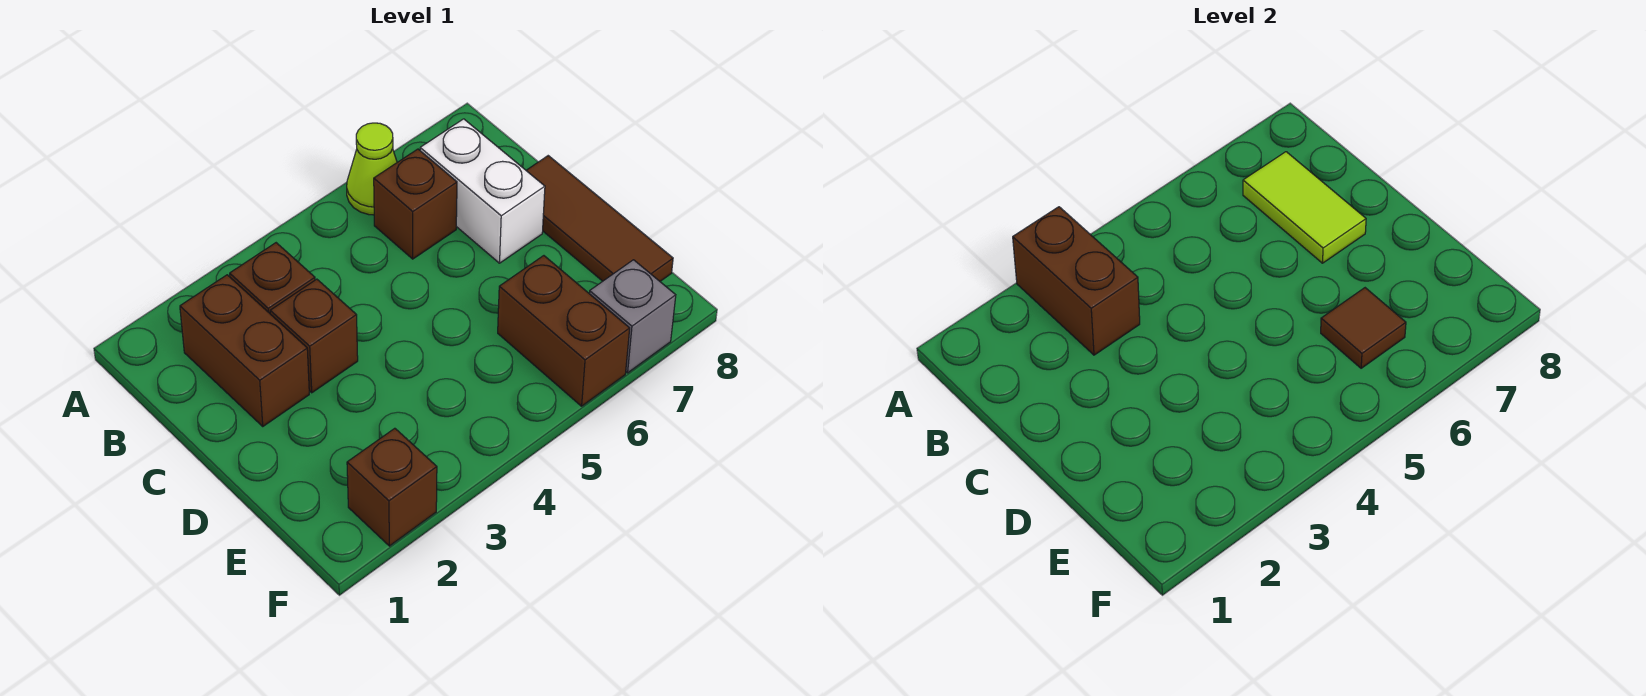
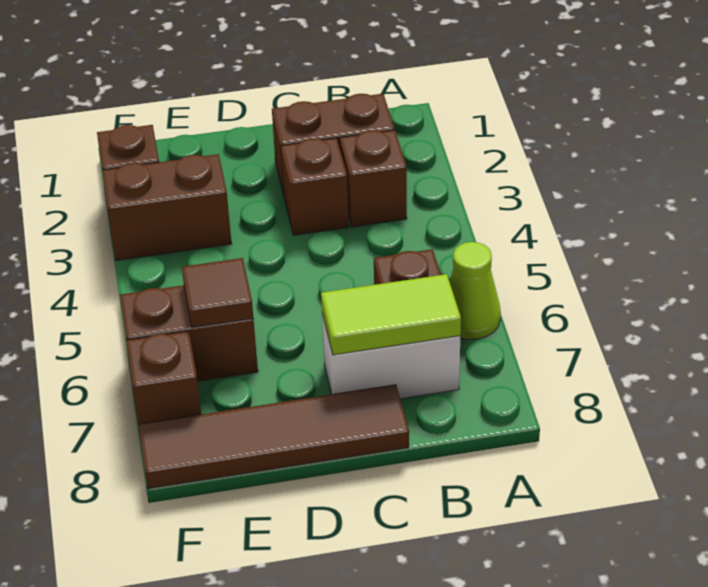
brown brick A3:B3 level 2 -> brown brick E3:F3 level 1
brown tile C8:E8 level 1 -> brown tile C8:F8 level 1
grey brick F7 level 1 -> brown brick F7 level 1

